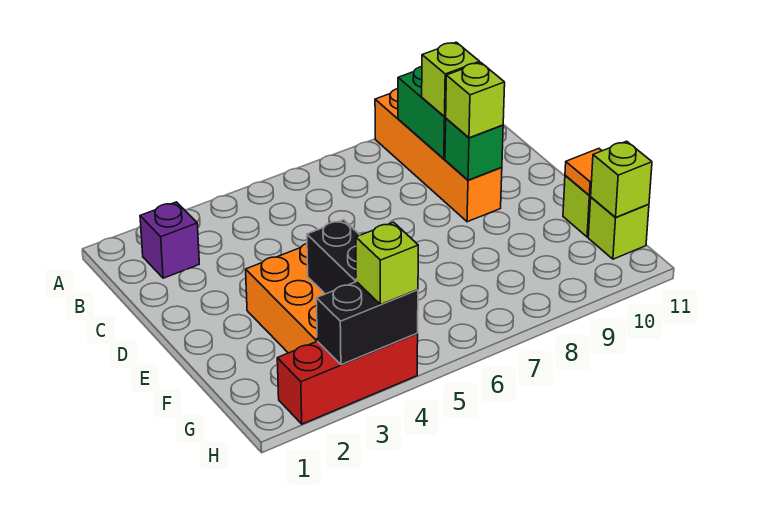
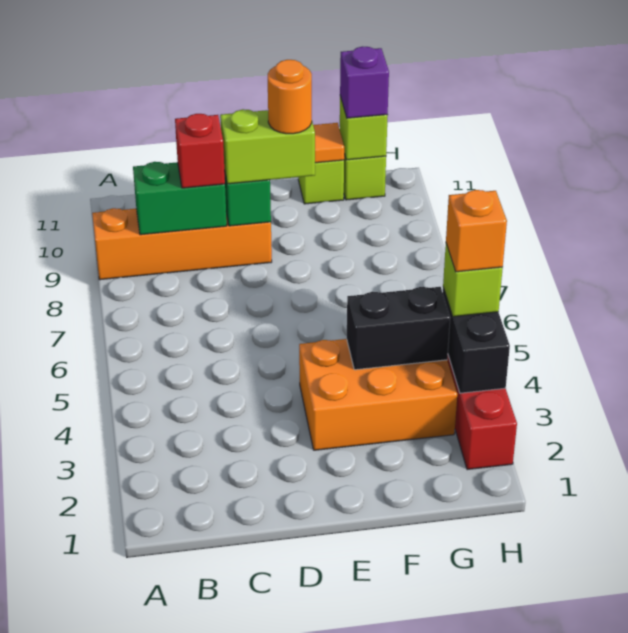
purple brick B2 level 1 -> purple brick G11 level 3
lime brick C9 level 3 -> red brick C9 level 3
lime brick D9 level 3 -> lime brick D9:E9 level 3
none -> orange round brick E9 level 4
none -> orange brick H4 level 4

